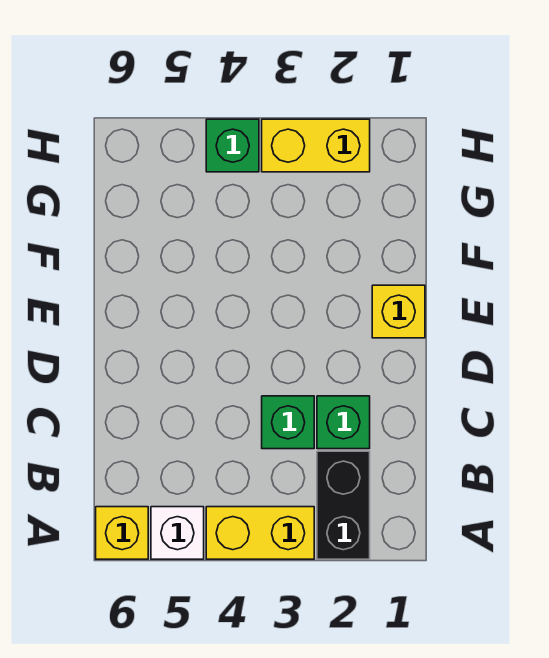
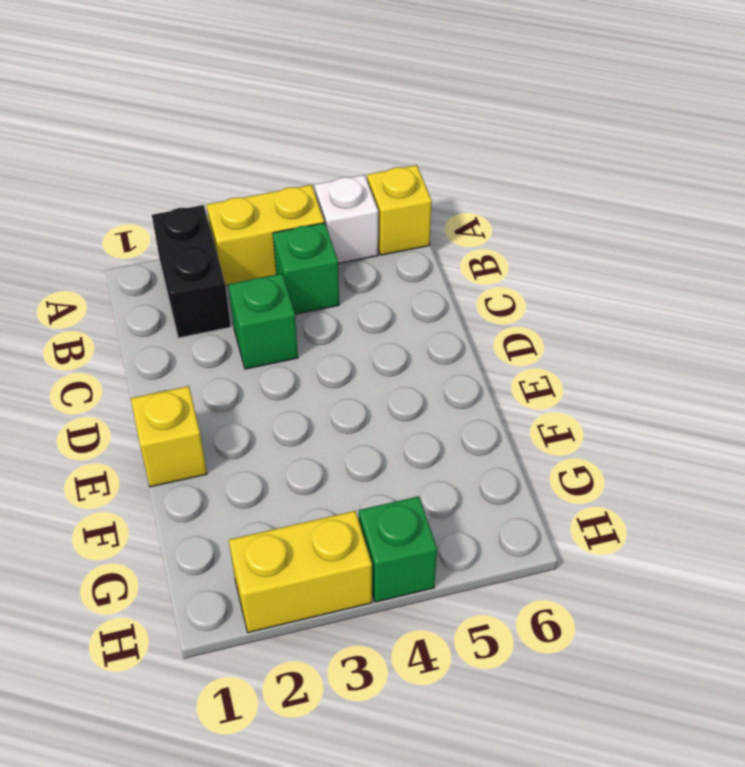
green brick C2 level 1 -> green brick B4 level 1

